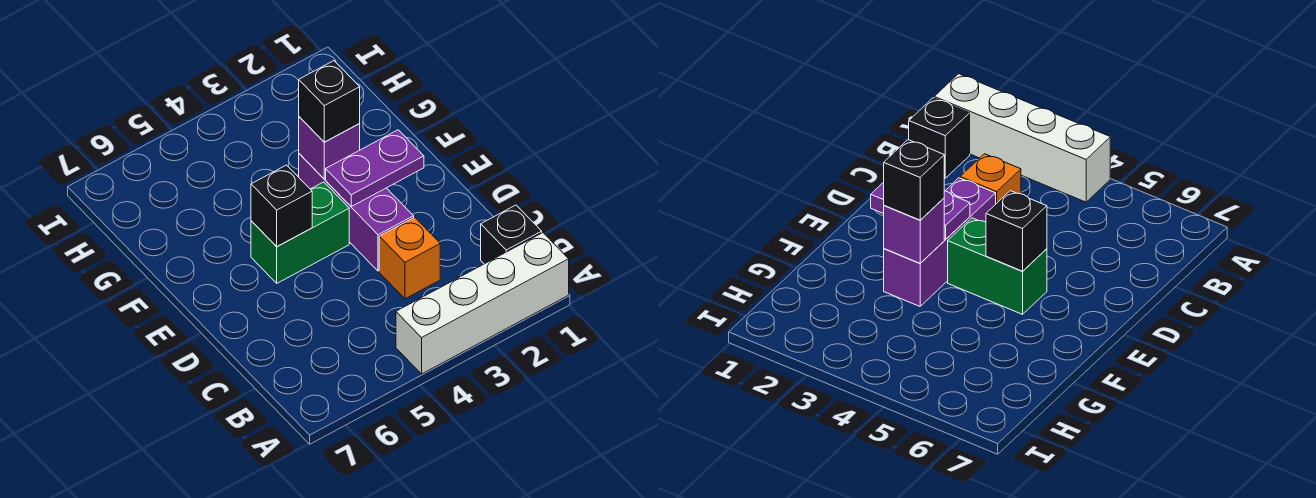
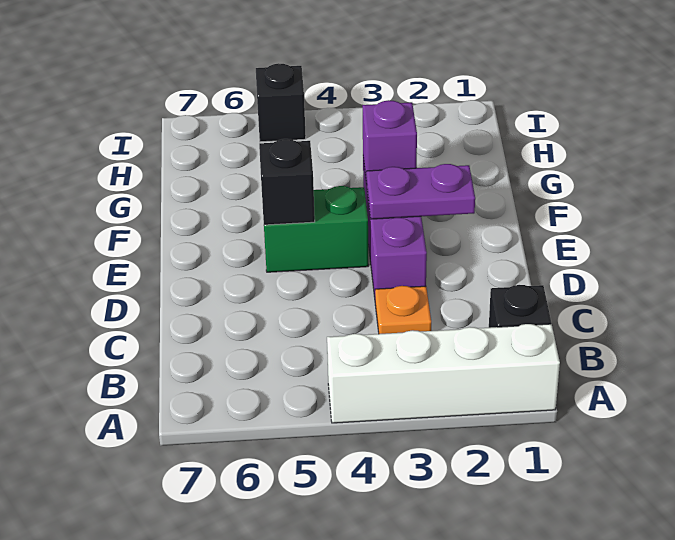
orange brick C3 level 1 -> orange plate C3 level 1
black brick F3 level 3 -> black brick I5 level 1

